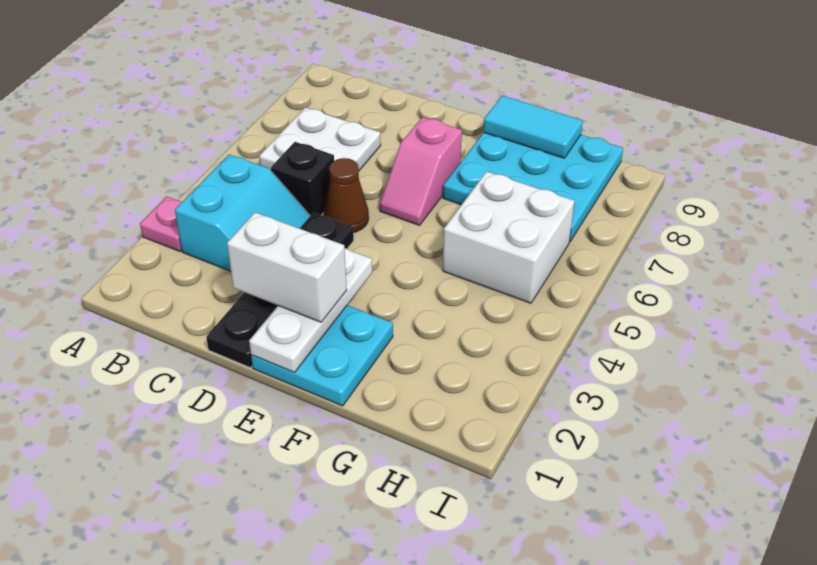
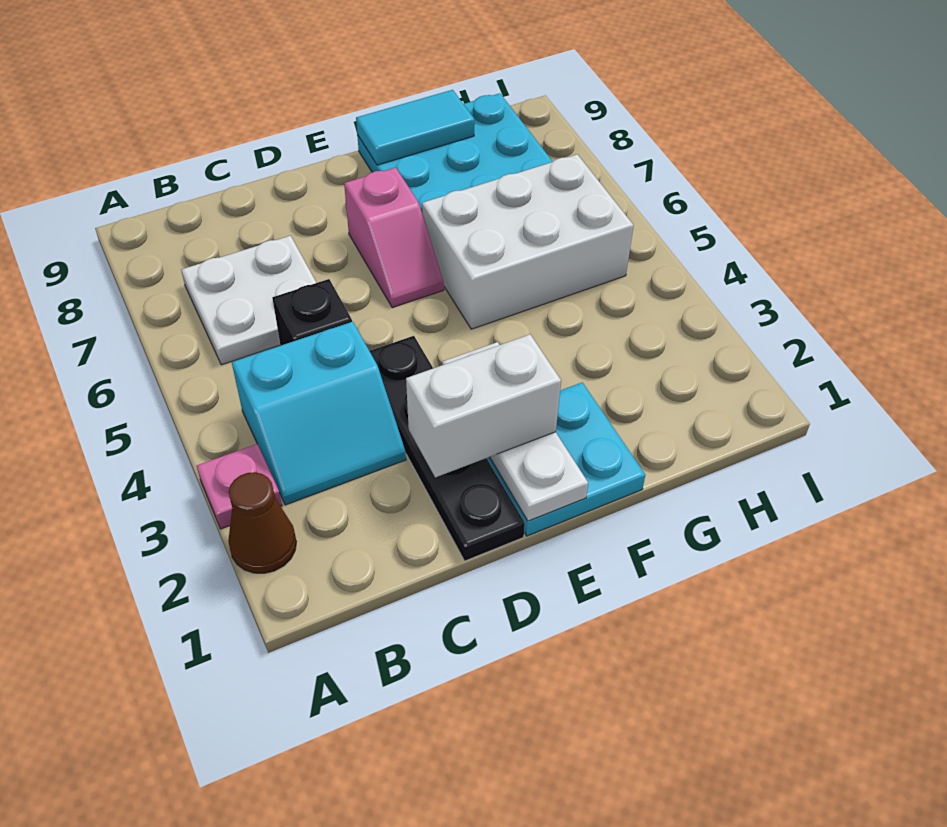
cyan slope B3:C4 level 1 top B -> cyan slope B3:C4 level 1 top 4
brown cone D5 level 1 -> brown cone A2 level 1
white brick G5:H6 level 1 -> white brick F5:H6 level 1

